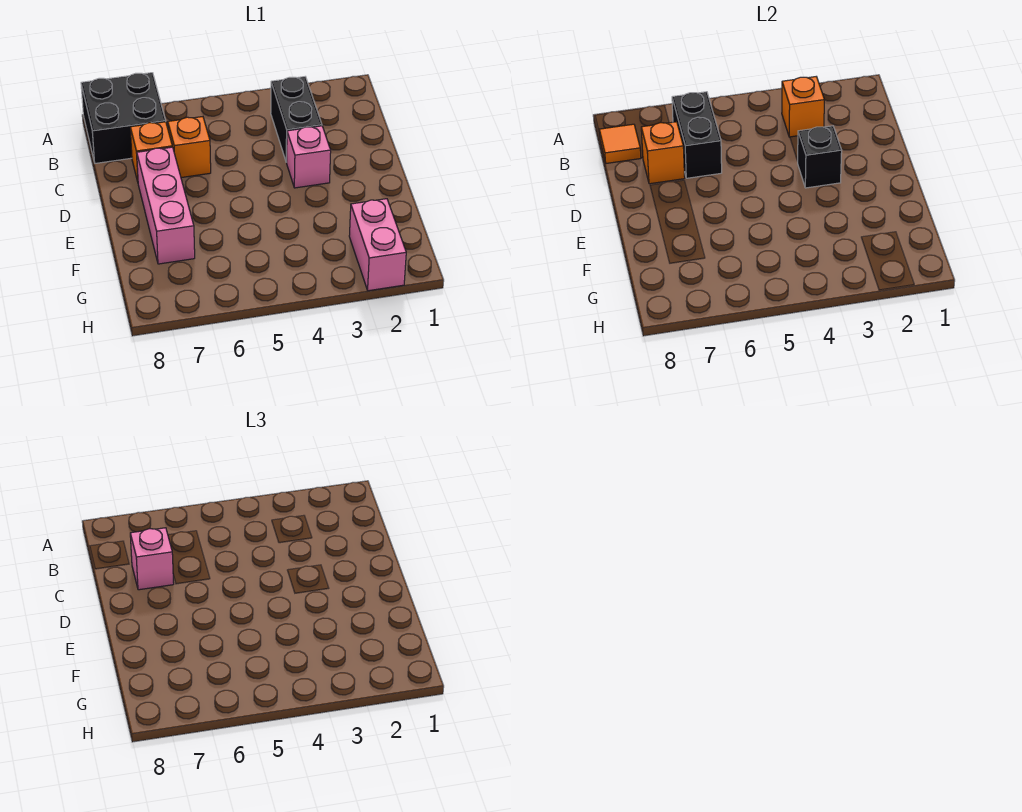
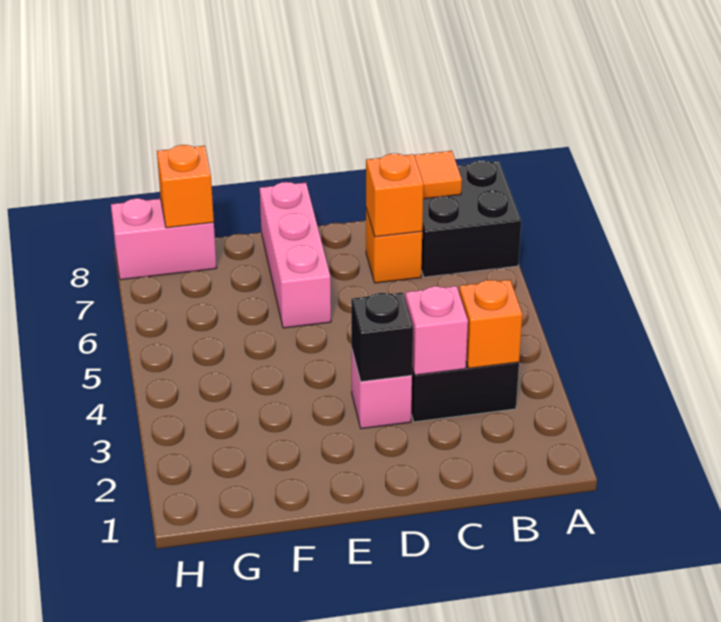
black brick B6:C6 level 2 -> none
orange brick C6 level 1 -> orange brick G8 level 2
pink brick C7 level 3 -> pink brick C3 level 2
pink brick D7:F7 level 1 -> pink brick E6:E8 level 1
pink brick G2:H2 level 1 -> pink brick G8:H8 level 1

